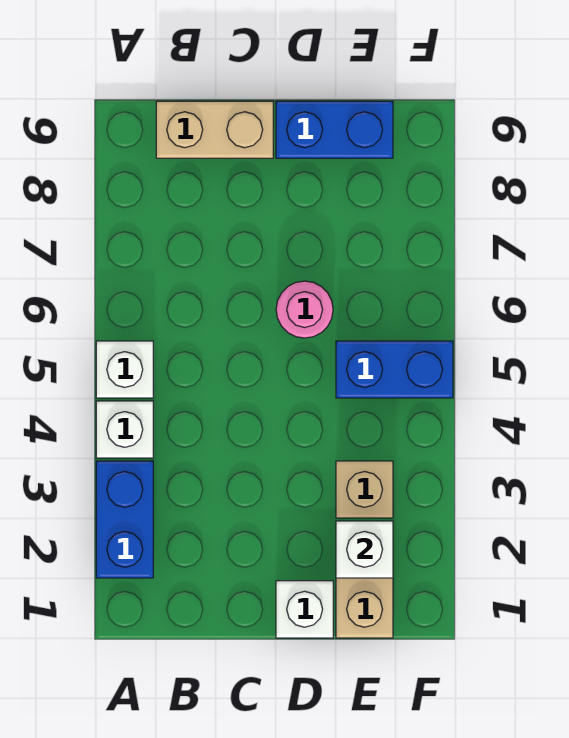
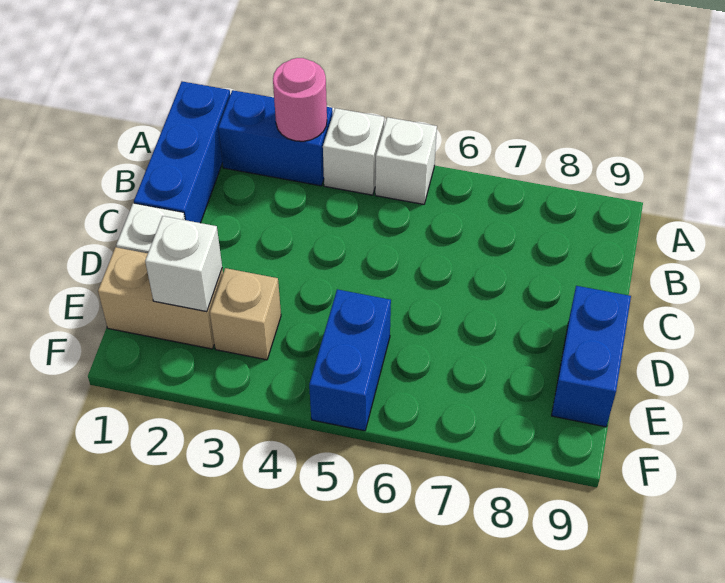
none -> blue brick A1:C1 level 1
tan brick B9:C9 level 1 -> none
pink round brick D6 level 1 -> pink round brick A3 level 2

